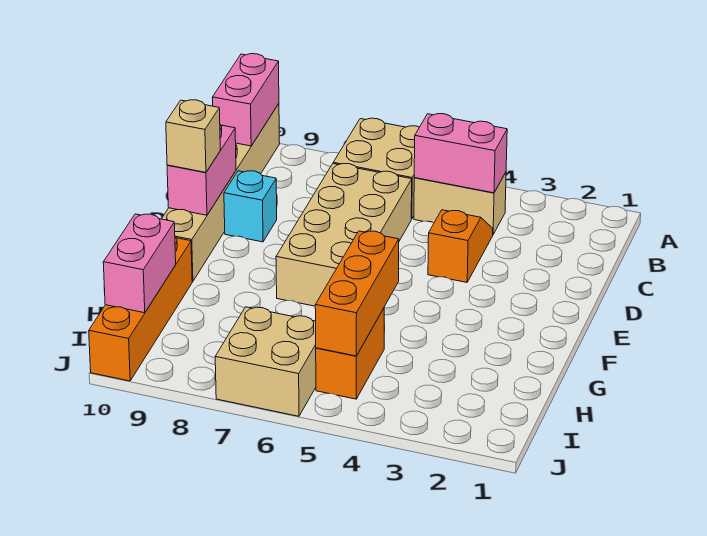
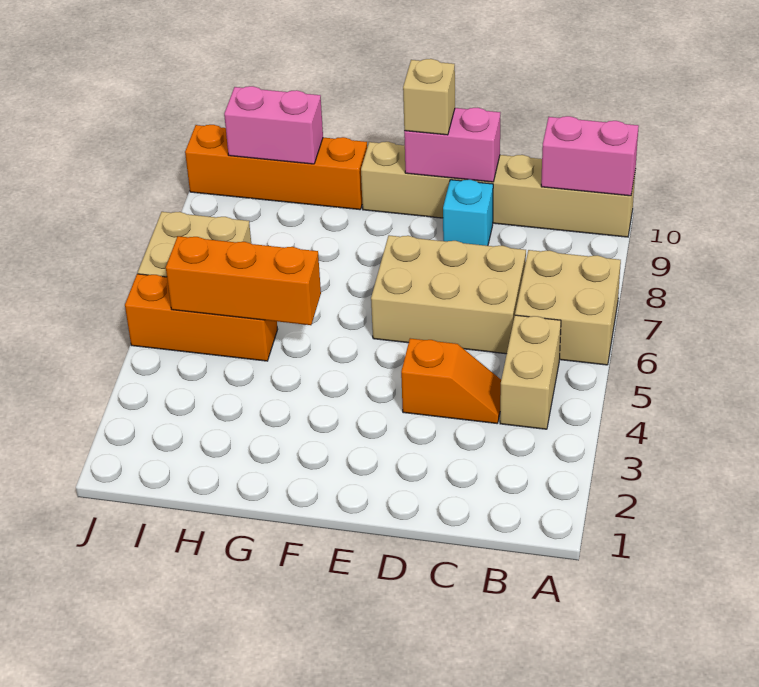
pink brick B4:B5 level 2 -> none
tan brick C6:F7 level 1 -> tan brick C6:E7 level 1
orange brick H5:I5 level 1 -> orange brick H5:J5 level 1

